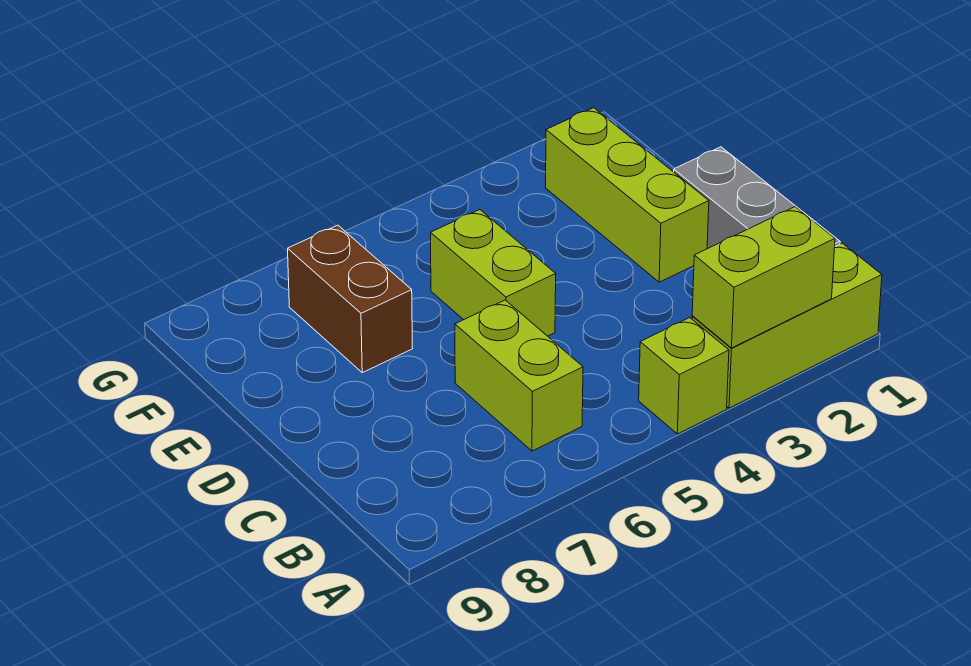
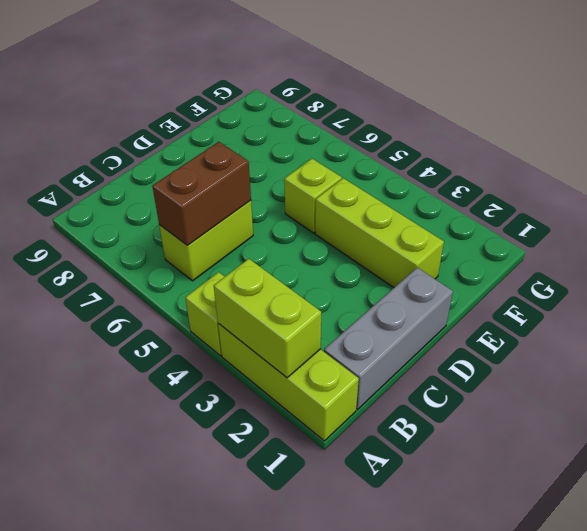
lime brick D2:F2 level 1 -> lime brick E2:E4 level 1
lime brick D5:E5 level 1 -> lime brick E5 level 1
brown brick E7:F7 level 1 -> brown brick B6:C6 level 2

